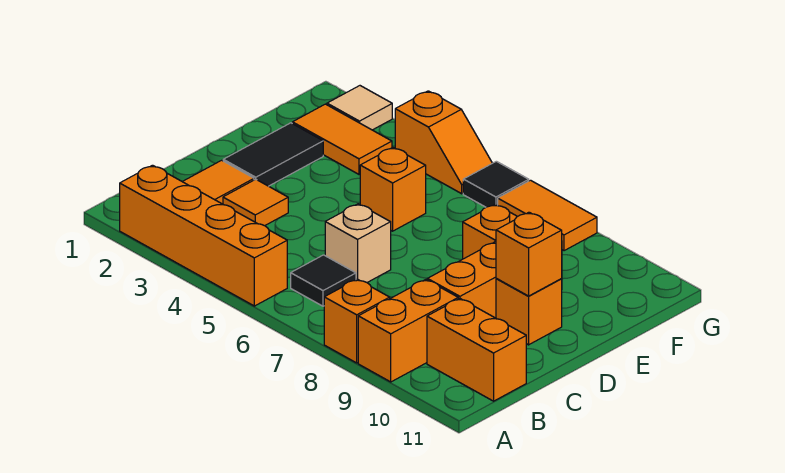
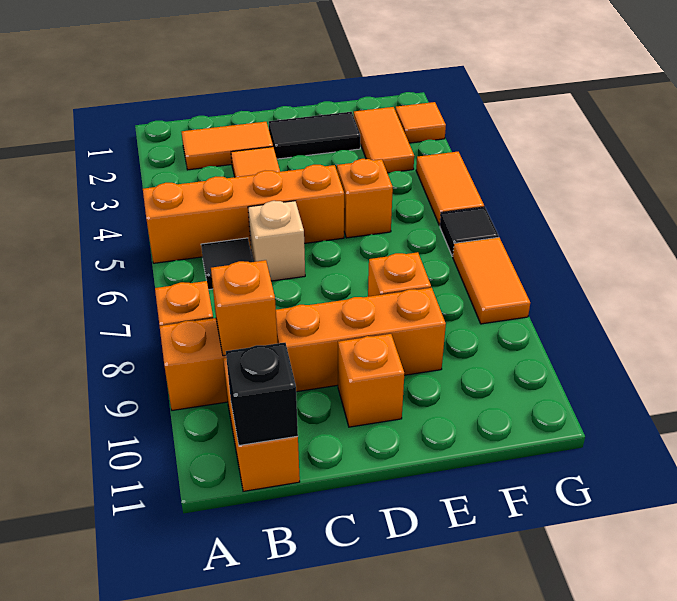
orange brick A2:A5 level 1 -> orange brick A5:D5 level 1
none -> black brick B11 level 2
orange brick D10 level 2 -> orange brick B9 level 2
tan tile G2 level 1 -> orange tile G2 level 1
orange slope G4:G5 level 1 top 4 -> orange tile G4:G5 level 1

